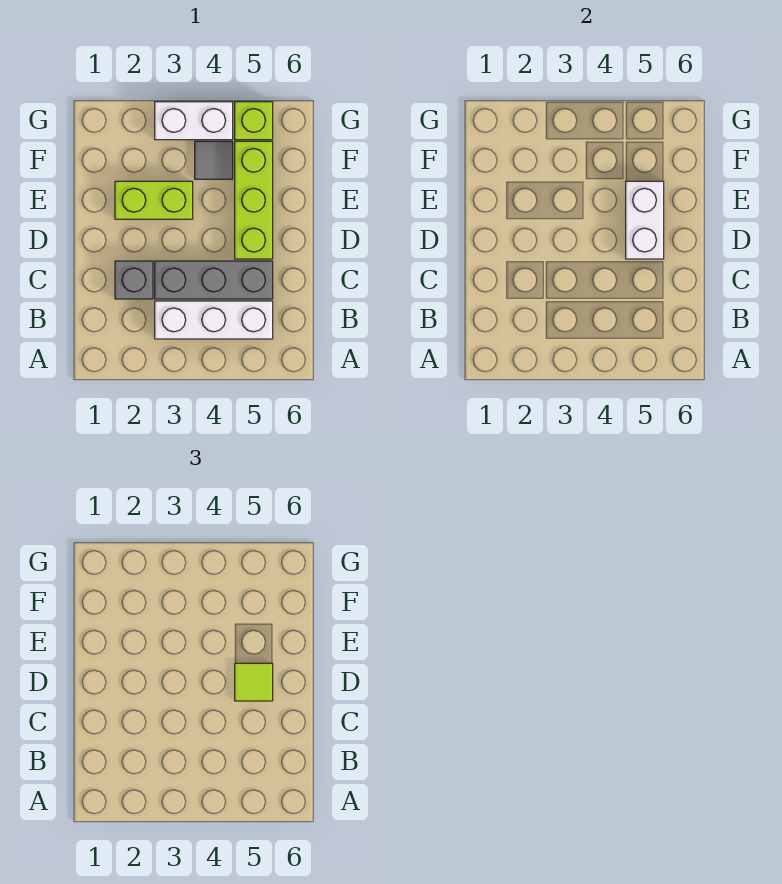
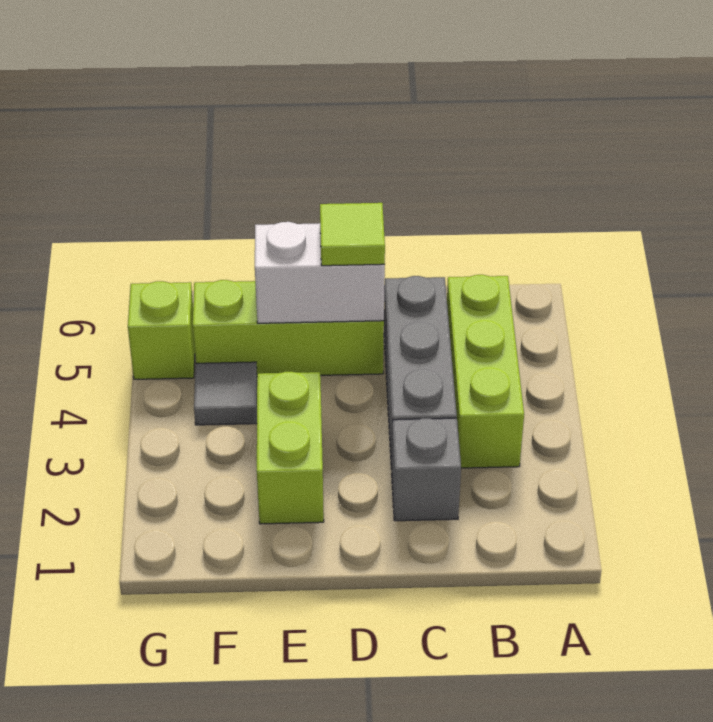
white brick B3:B5 level 1 -> lime brick B3:B5 level 1
white brick G3:G4 level 1 -> none

